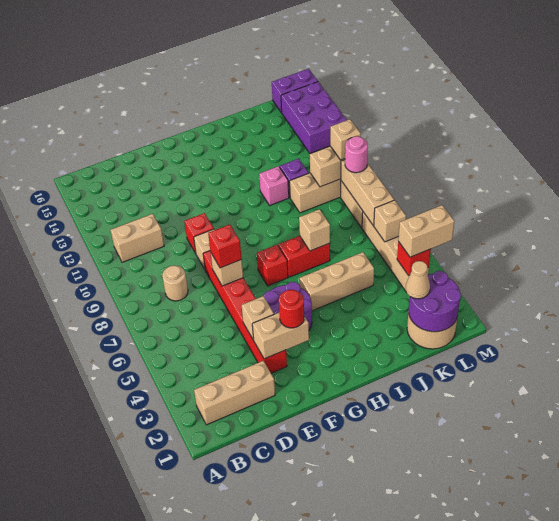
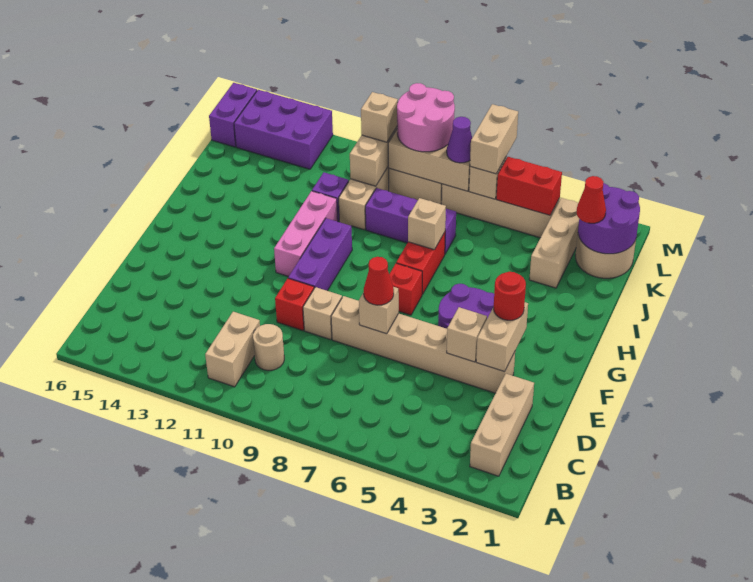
tan round brick C8 level 1 -> tan round brick C10 level 1
red brick E3:E8 level 1 -> tan brick E3:E8 level 1
red brick E7 level 3 -> red cone E7 level 3
none -> purple brick F10:H10 level 1
tan brick H5:J5 level 1 -> tan brick J3:L3 level 1
pink brick I11 level 1 -> pink brick G11:I11 level 1
none -> purple brick J7:J9 level 1
tan cone K2 level 3 -> red cone K2 level 3
red brick L4 level 2 -> red brick L4:L5 level 2
tan brick L4:M4 level 3 -> tan brick L6:M6 level 3
none -> purple cone L7 level 3
pink round brick L9 level 3 -> pink round brick L8:M9 level 3

